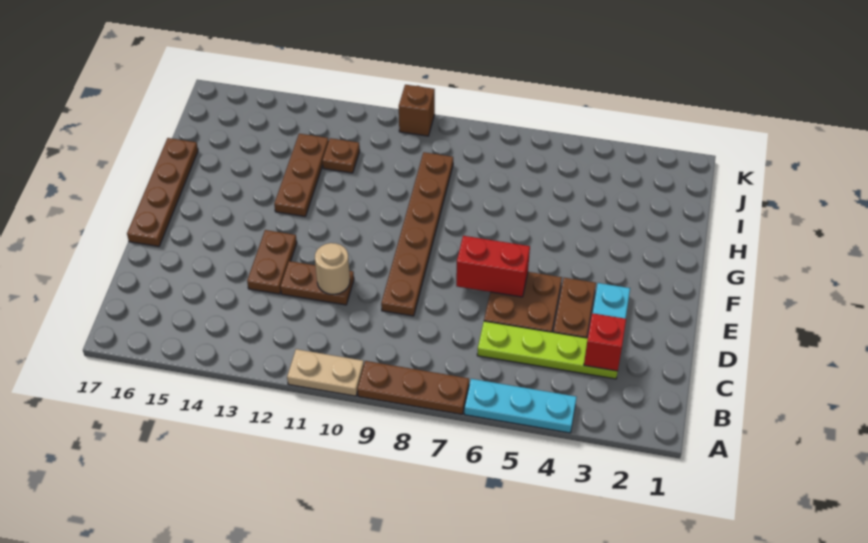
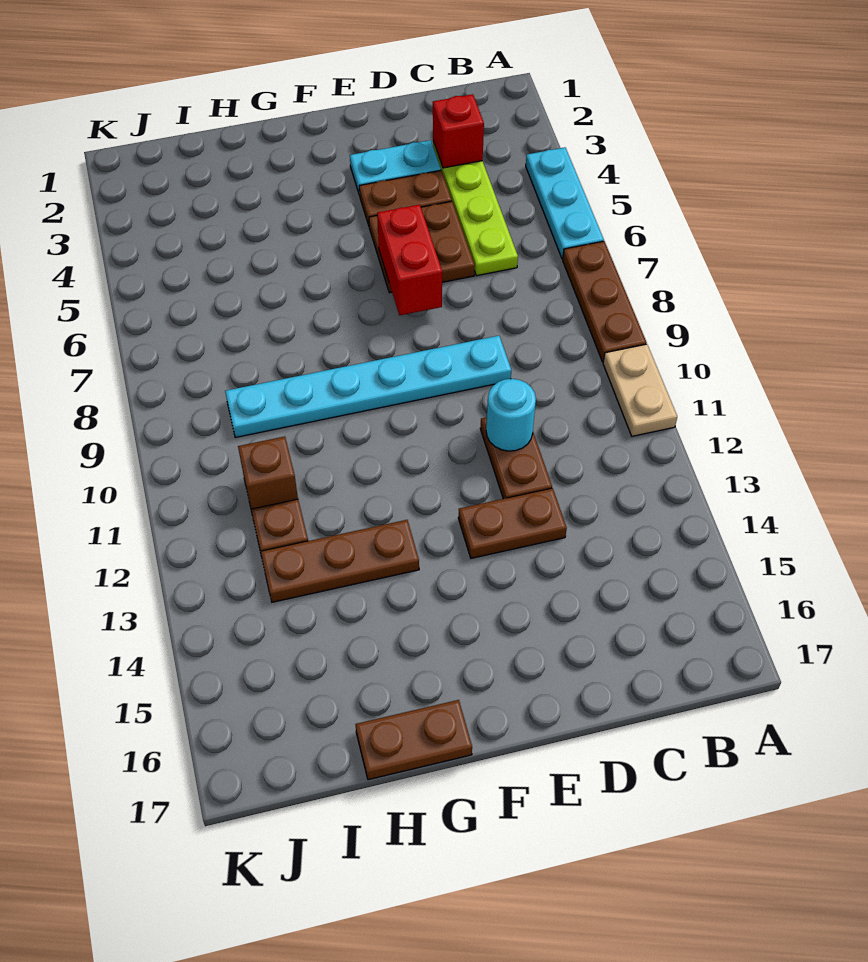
brown plate D9:I9 level 1 -> cyan plate D9:I9 level 1
tan round brick D11 level 2 -> cyan round brick D11 level 2
brown plate E17:H17 level 1 -> brown plate G17:H17 level 1
brown brick K10 level 1 -> brown brick I11 level 1

